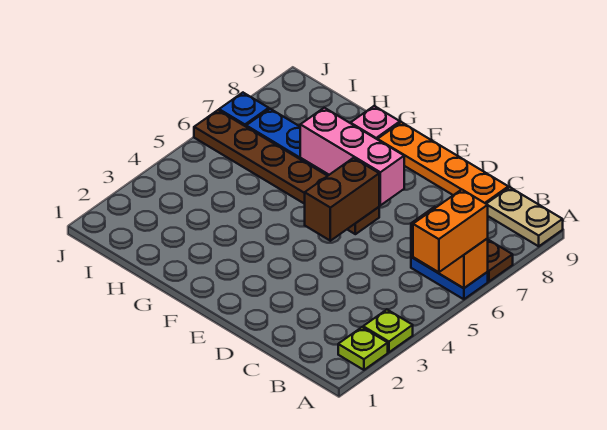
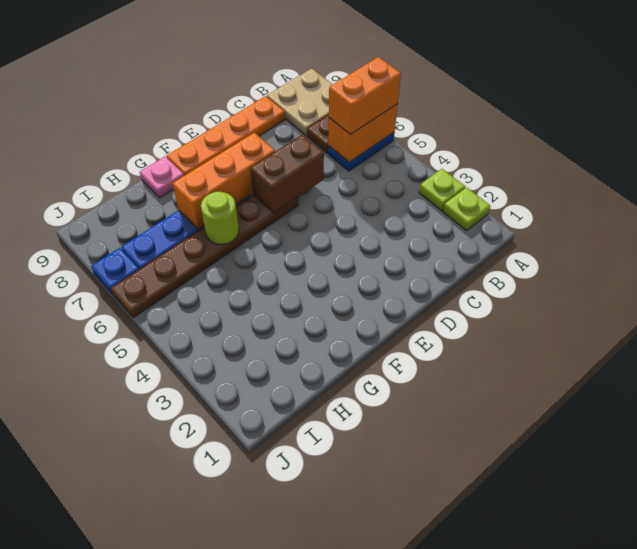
orange brick A5:A6 level 3 -> orange brick A6:B6 level 3
tan plate A9:B9 level 1 -> tan plate A8:B9 level 1
brown brick E5:E6 level 2 -> brown brick D6:E6 level 2
pink brick E7:G7 level 2 -> orange brick E7:G7 level 2
none -> lime round brick G6 level 2

